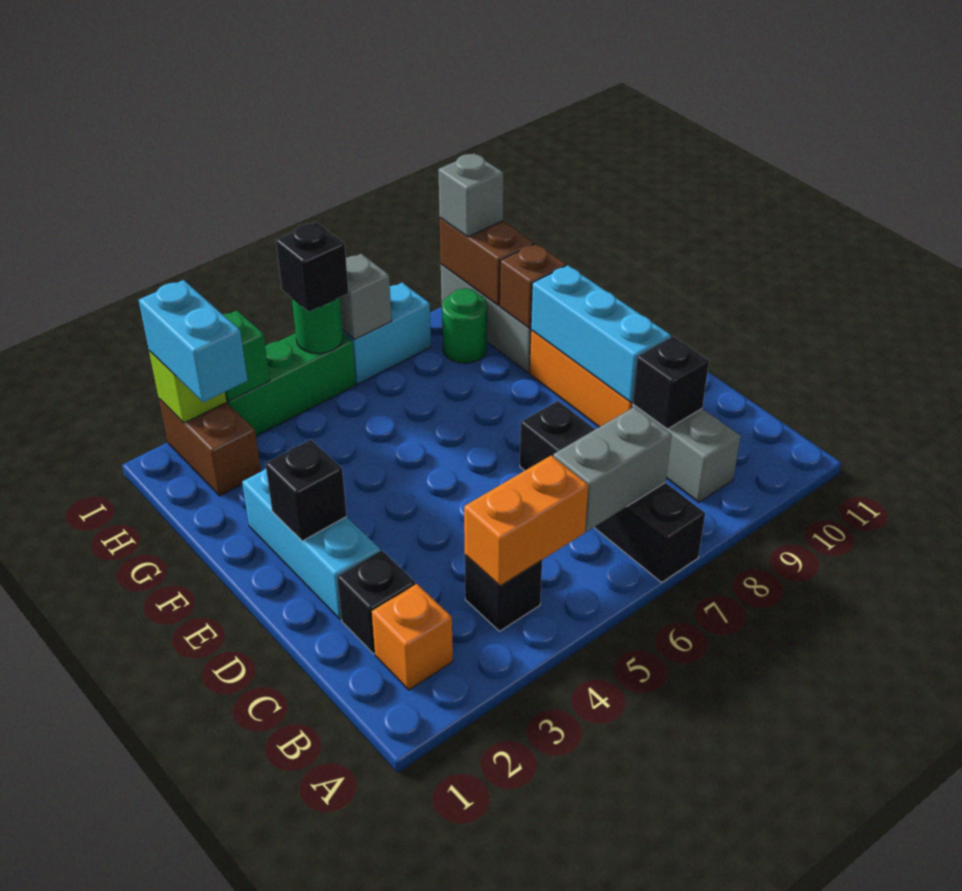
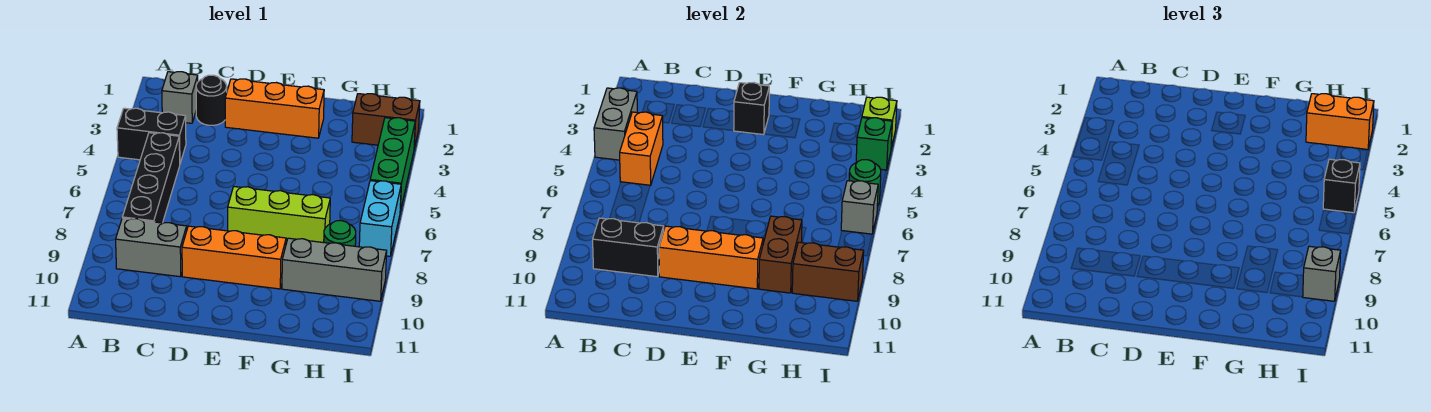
black brick A7:D7 level 1 -> black brick B5:B8 level 1
orange brick B2 level 1 -> grey brick B2 level 1
black brick B4 level 1 -> black brick A4:B4 level 1
grey brick B6:B7 level 2 -> grey brick A3:A4 level 2
black brick C2 level 1 -> black round brick C2 level 1
black brick C9 level 2 -> black brick B9:C9 level 2
cyan brick D2:F2 level 1 -> orange brick D2:F2 level 1
cyan brick D9:F9 level 2 -> orange brick D9:F9 level 2
none -> lime brick E7:G7 level 1
brown brick G9 level 2 -> brown brick G8:G9 level 2
cyan brick H2:I2 level 3 -> orange brick H2:I2 level 3

